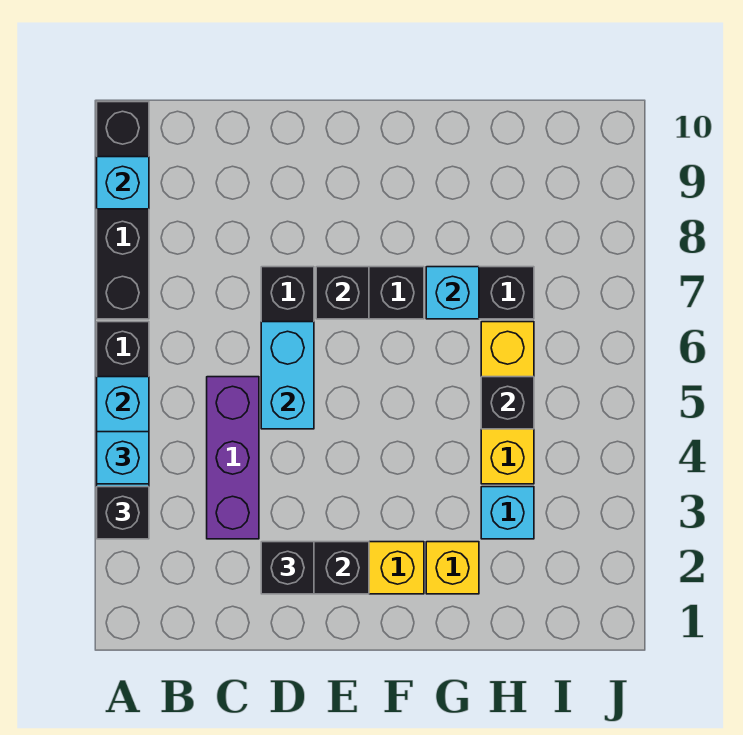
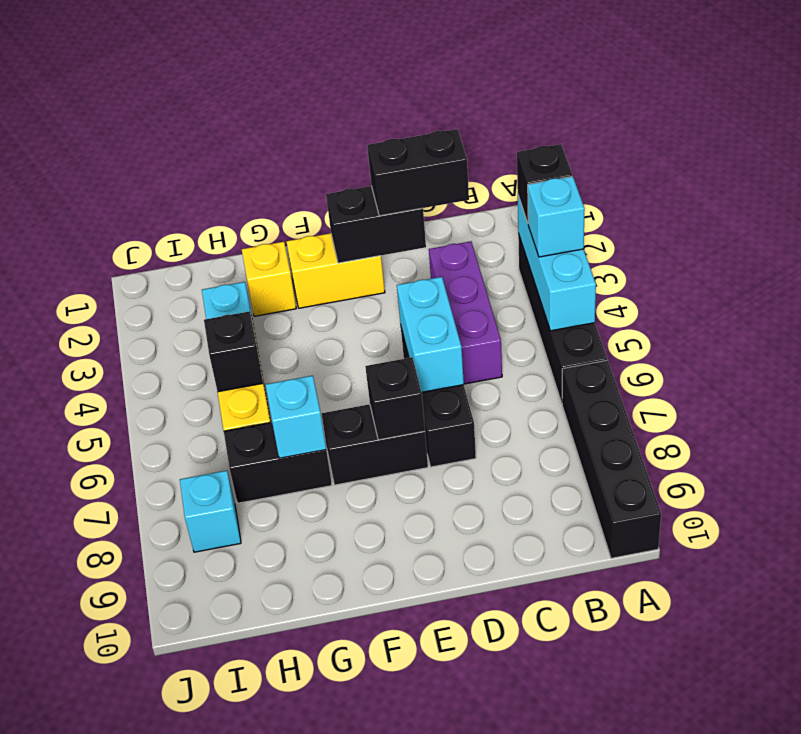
cyan brick A9 level 2 -> cyan brick I8 level 1
black brick D2 level 3 -> black brick C2:D2 level 3

